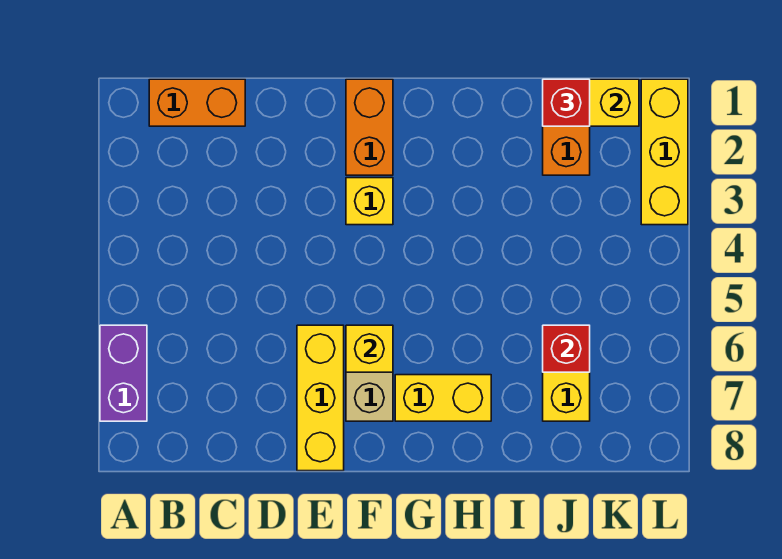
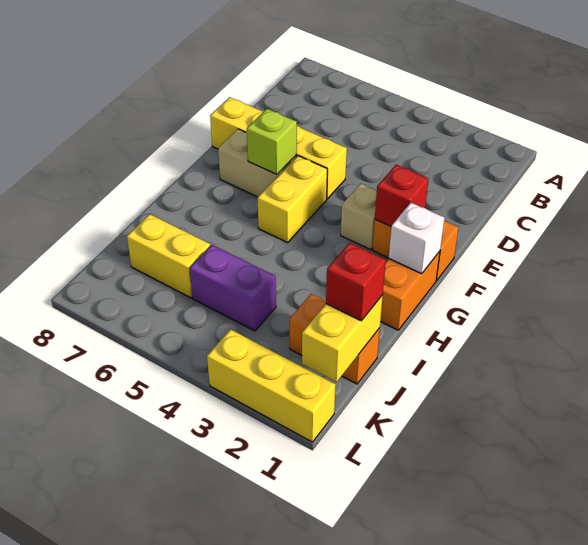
purple brick A6:A7 level 1 -> purple brick J4:J5 level 1
orange brick B1:C1 level 1 -> orange brick G1:H1 level 1
yellow brick E6:E8 level 1 -> yellow brick E5:E8 level 1
yellow brick F3 level 1 -> tan brick F3 level 1
yellow brick F6 level 2 -> lime brick F6 level 2
none -> white brick G1 level 2
yellow brick G7:H7 level 1 -> yellow brick F5:G5 level 1
red brick J6 level 2 -> red brick F2 level 2

